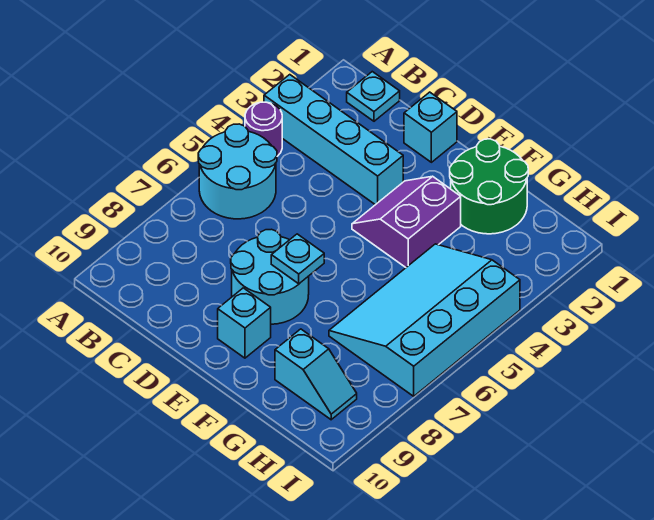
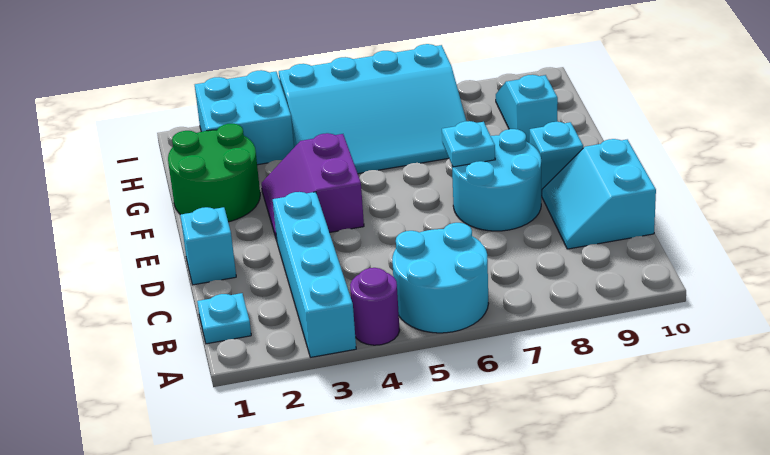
none -> cyan slope C9:D10 level 1 top 10
purple slope E3:F4 level 1 top F -> purple slope E3:F4 level 1 top 4
none -> cyan brick H2:I3 level 1

